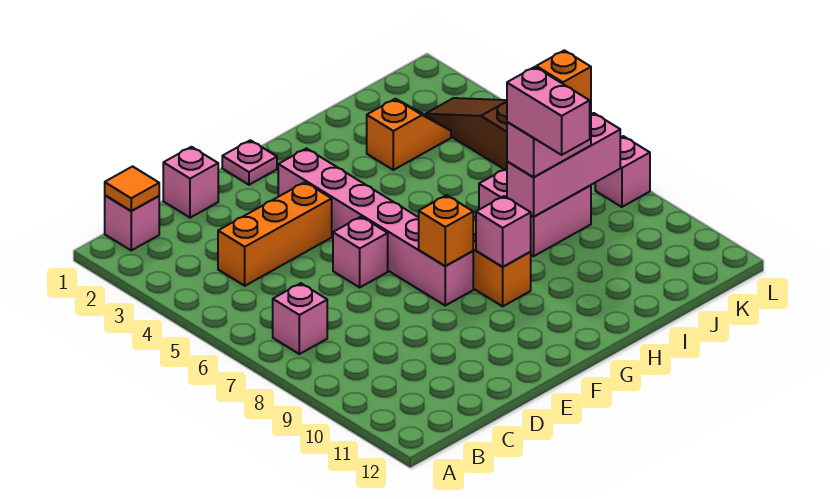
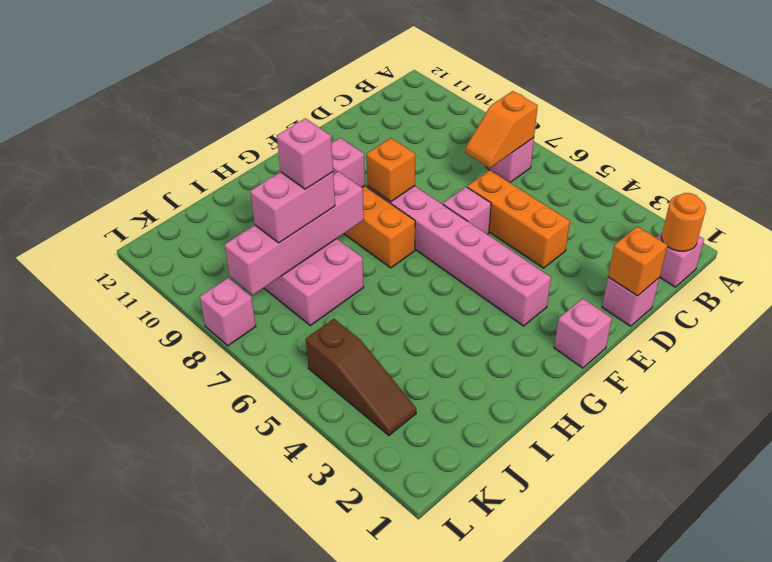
orange tile B1 level 2 -> orange round brick B1 level 2
orange brick C4:E4 level 1 -> orange brick D4:D6 level 1
pink plate F1 level 1 -> pink brick F1 level 1
orange slope I3:J3 level 1 top I -> orange slope B7:C7 level 2 top B
pink brick I8:K8 level 2 -> pink brick H8:K8 level 2
pink brick I8:I9 level 4 -> pink brick I8 level 4
orange brick J8 level 4 -> orange brick D1 level 2

